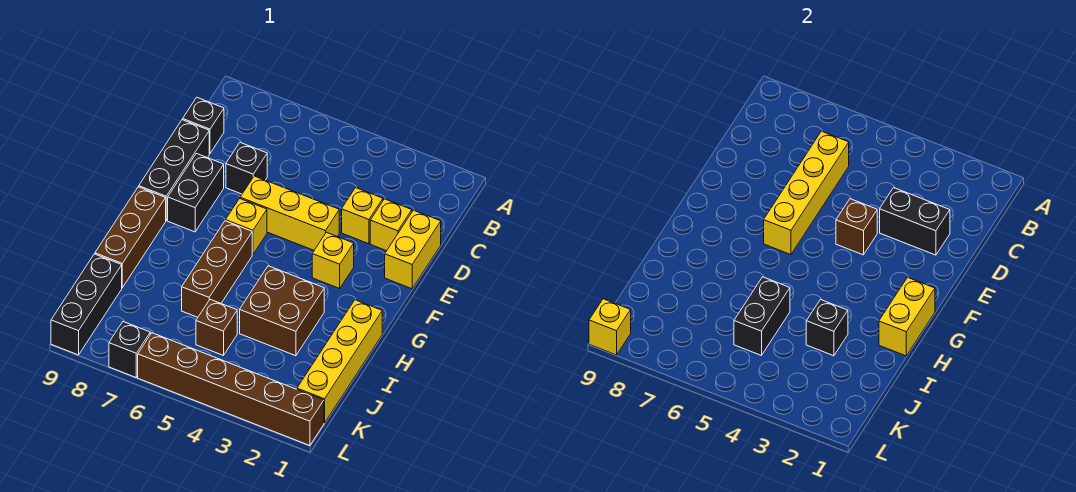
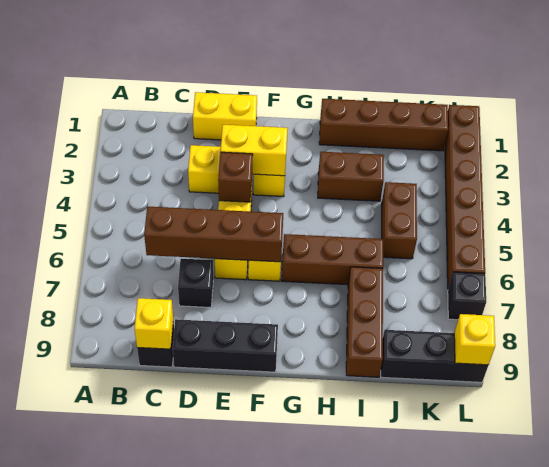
yellow brick C6:F6 level 2 -> brown brick C6:F6 level 2
yellow brick D2 level 1 -> yellow brick C9 level 2
black brick D2:D3 level 2 -> none
black brick E8:F8 level 1 -> none
yellow brick G1:H1 level 2 -> yellow brick E3:F3 level 2
brown brick G9:I9 level 1 -> brown brick I7:I9 level 1
yellow brick H1:K1 level 1 -> brown brick H1:K1 level 1
brown brick H3:I4 level 1 -> brown brick H3:I3 level 1
black brick I3 level 2 -> none
black brick I5:J5 level 2 -> none
brown brick J5 level 1 -> brown brick J4:J5 level 1

